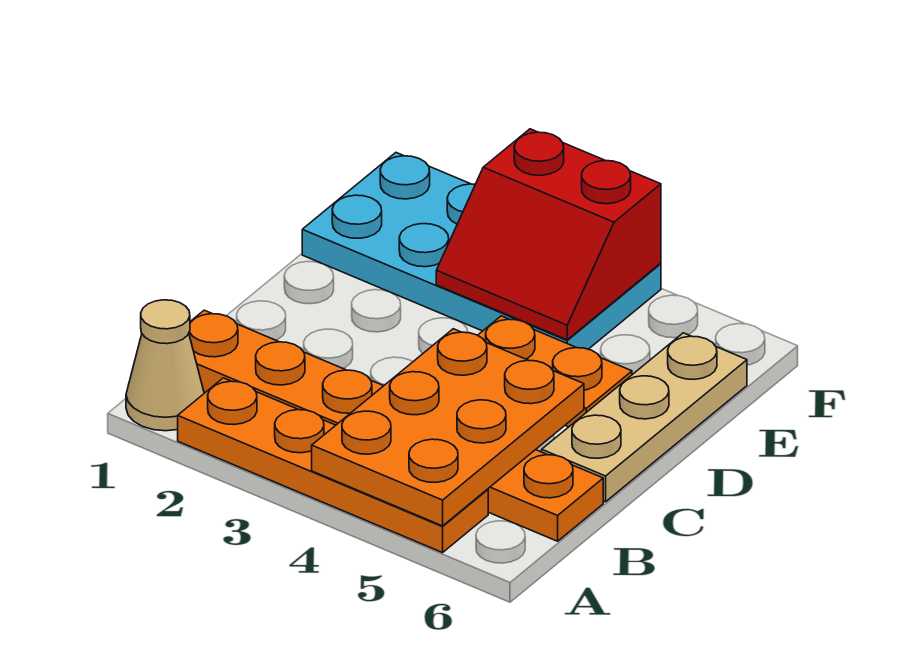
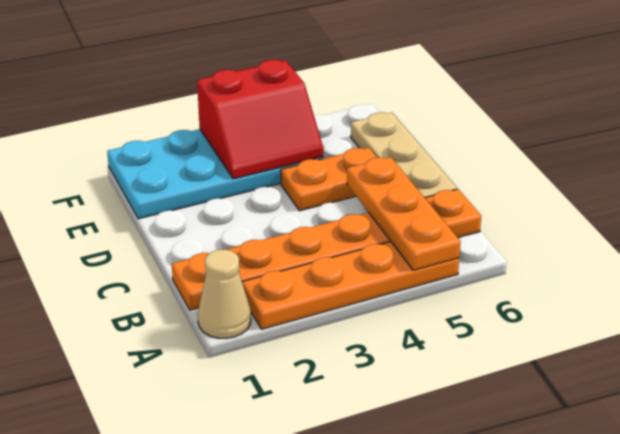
orange plate A4:C5 level 2 -> orange plate A5:C5 level 2

